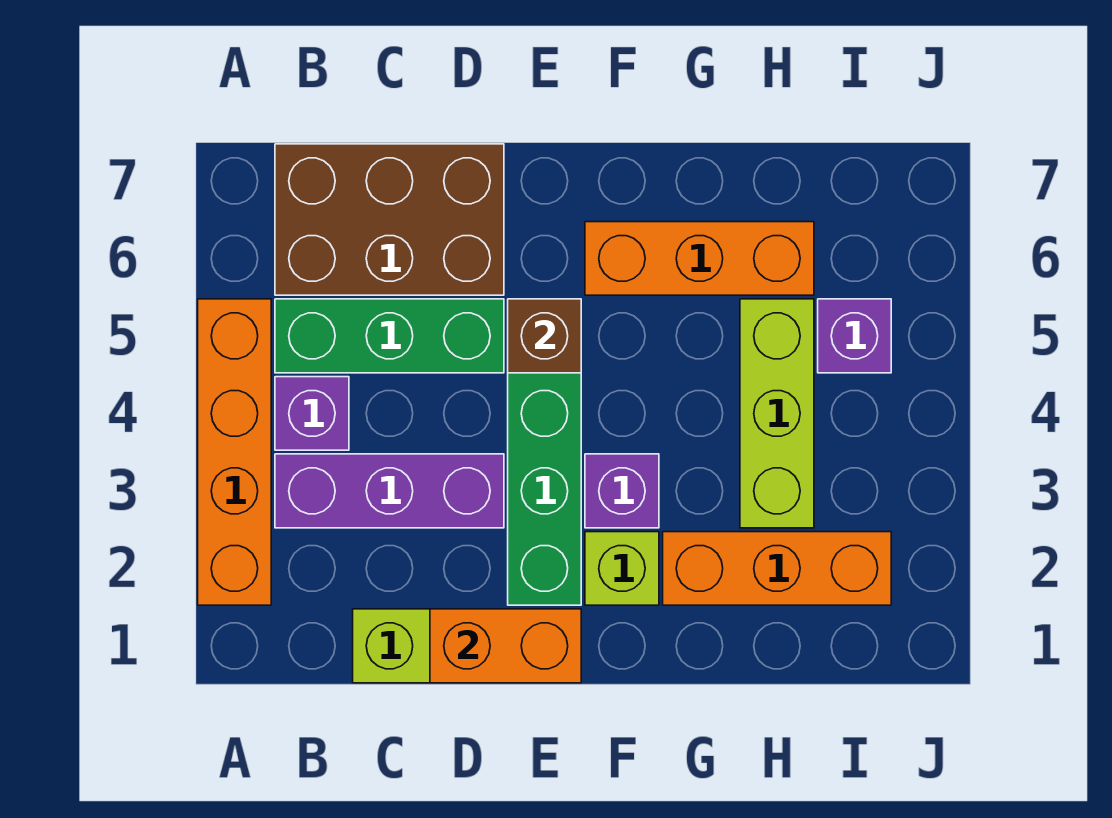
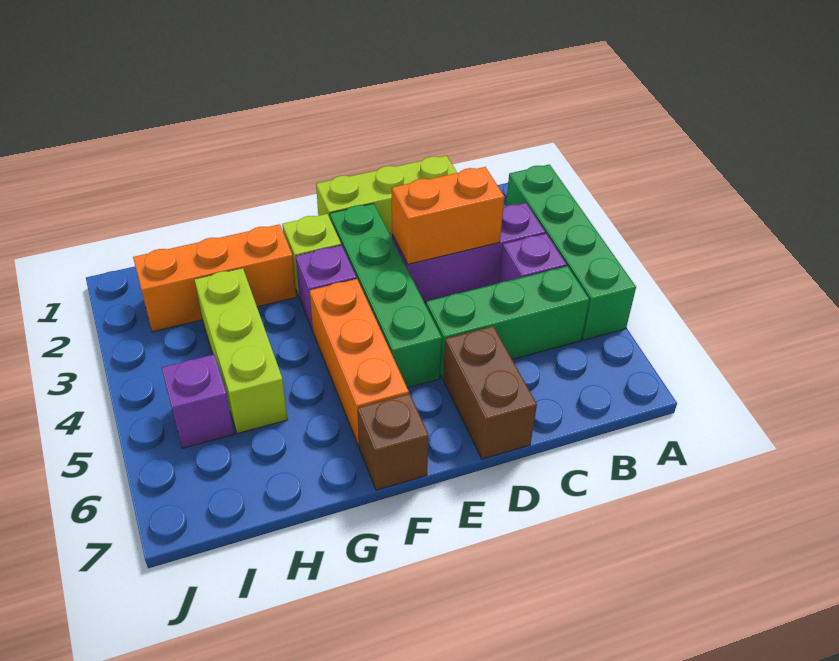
orange brick A2:A5 level 1 -> green brick A2:A5 level 1
brown brick B6:D7 level 1 -> brown brick D6:D7 level 1
orange brick D1:E1 level 2 -> orange brick C3:D3 level 2
brown brick E5 level 2 -> brown brick F7 level 1
orange brick F6:H6 level 1 -> orange brick F4:F6 level 1

